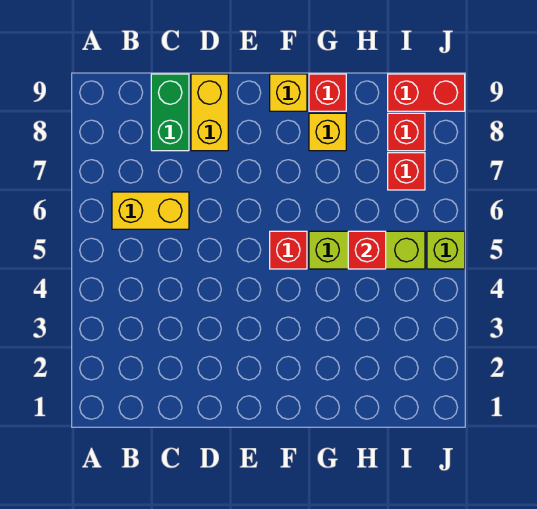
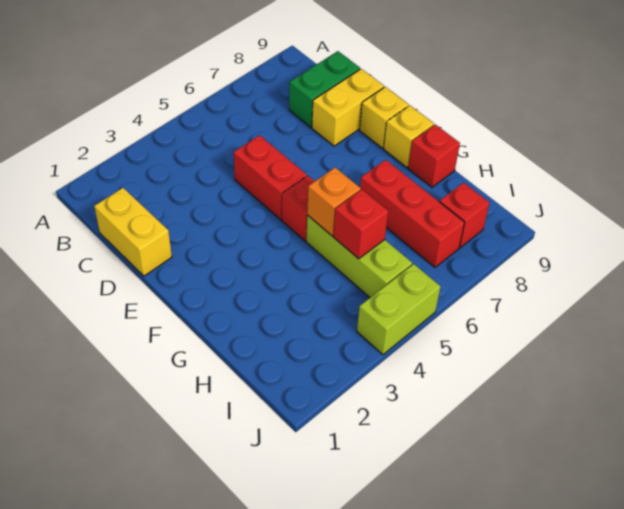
yellow brick B6:C6 level 1 -> yellow brick C1:D1 level 1
none -> orange brick G5 level 2
yellow brick G8 level 1 -> yellow brick E9 level 1
red brick I7 level 1 -> red brick G7:I7 level 1
red brick I9:J9 level 1 -> red brick D5:E5 level 1
lime brick J5 level 1 -> lime brick J4:J5 level 1

